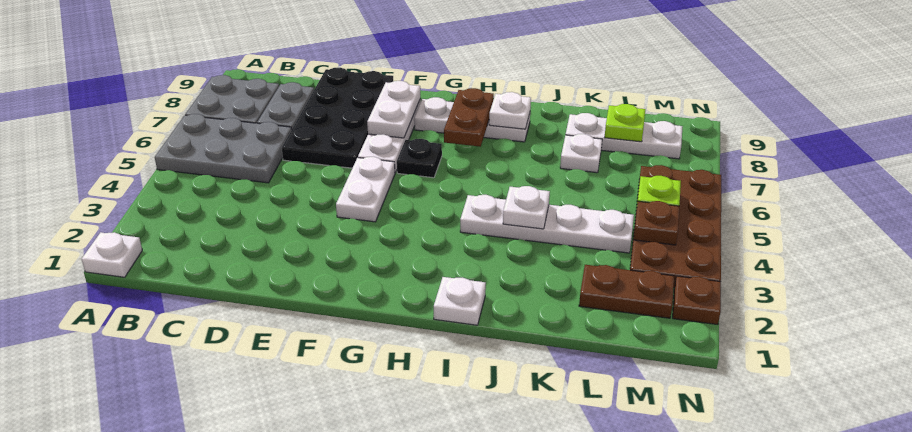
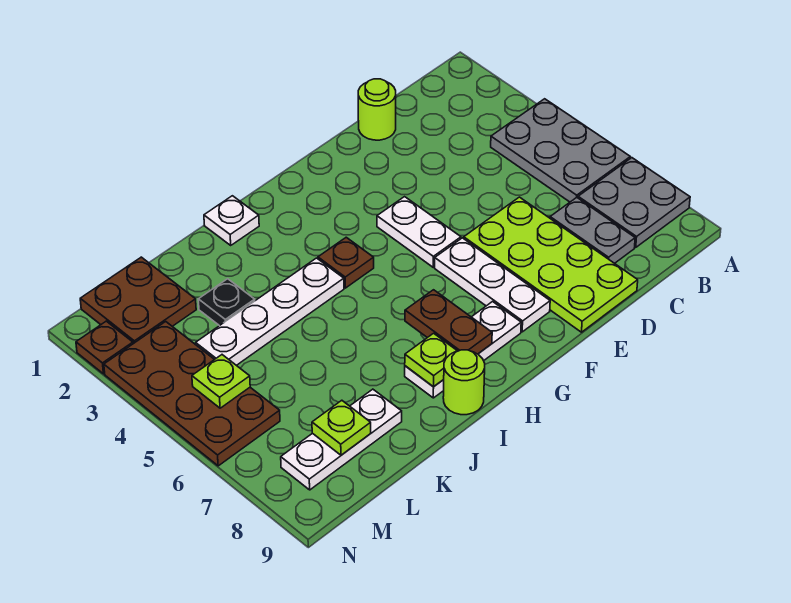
white plate A1 level 1 -> none
grey plate A5:C6 level 1 -> grey plate A4:B6 level 1
none -> lime round brick D1 level 1
black plate D6:E9 level 1 -> lime plate D6:E9 level 1
white plate F7:F8 level 2 -> none
black plate G6 level 1 -> black plate K3 level 1
white plate I8 level 2 -> lime plate I8 level 2
none -> lime round brick I9 level 1
white plate J4 level 2 -> none
white plate K7 level 1 -> none
brown plate L2:M2 level 1 -> brown plate L1:M2 level 1
brown plate M4 level 2 -> brown plate H4 level 1

